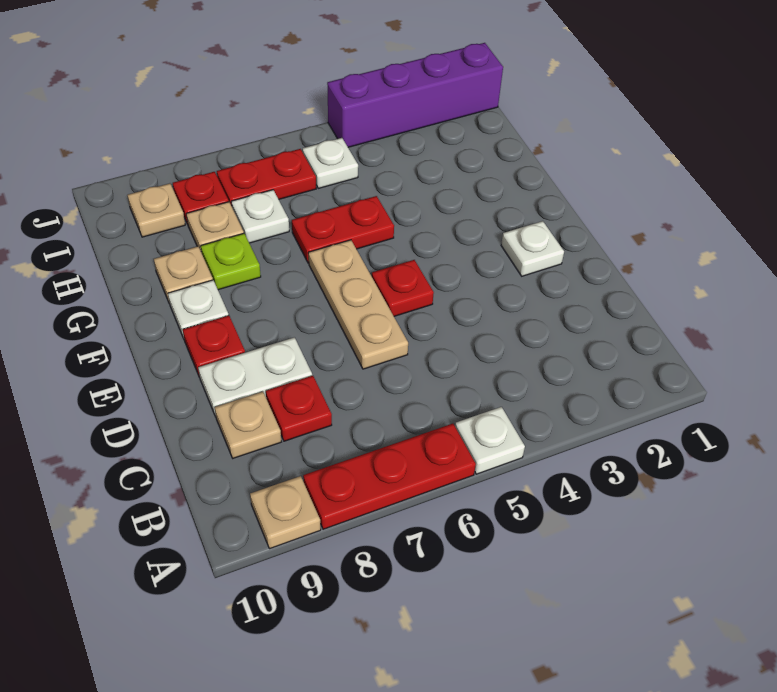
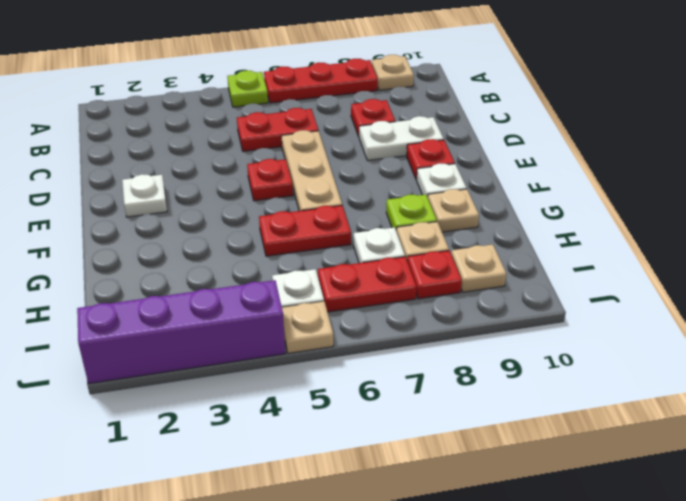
white plate A5 level 1 -> lime plate A5 level 1
none -> red plate C5:C6 level 1
tan plate C9 level 1 -> tan plate J5 level 1

